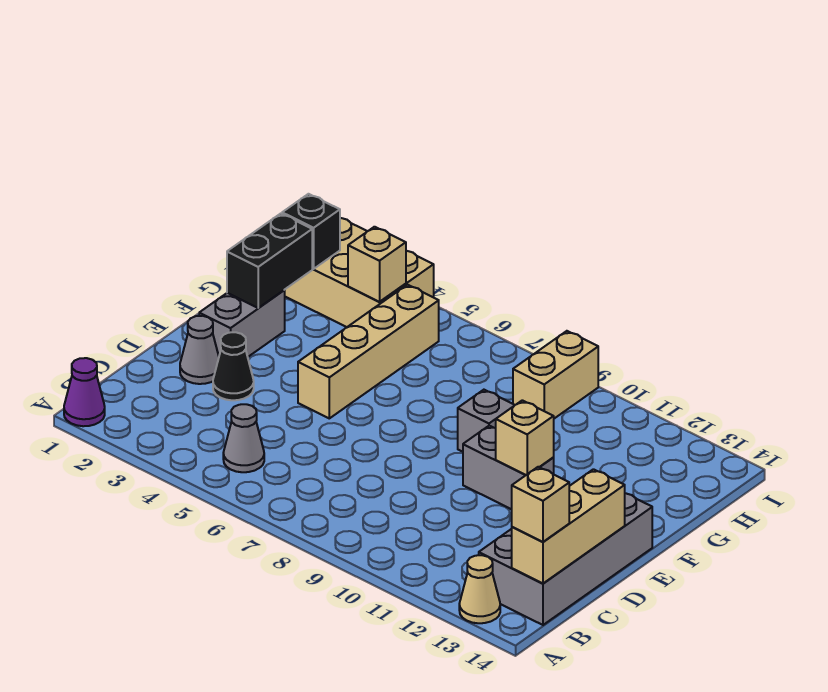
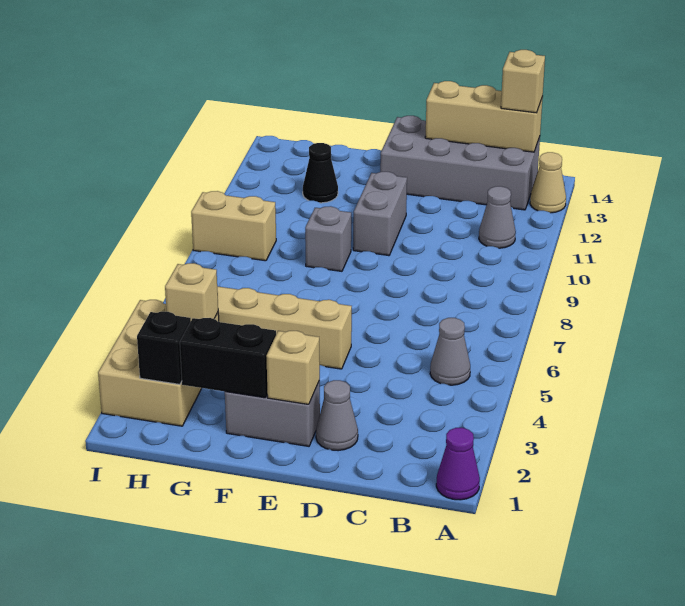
none -> grey cone B11 level 1
black cone D3 level 1 -> black cone G12 level 1
tan brick E11 level 2 -> tan brick E2 level 2

